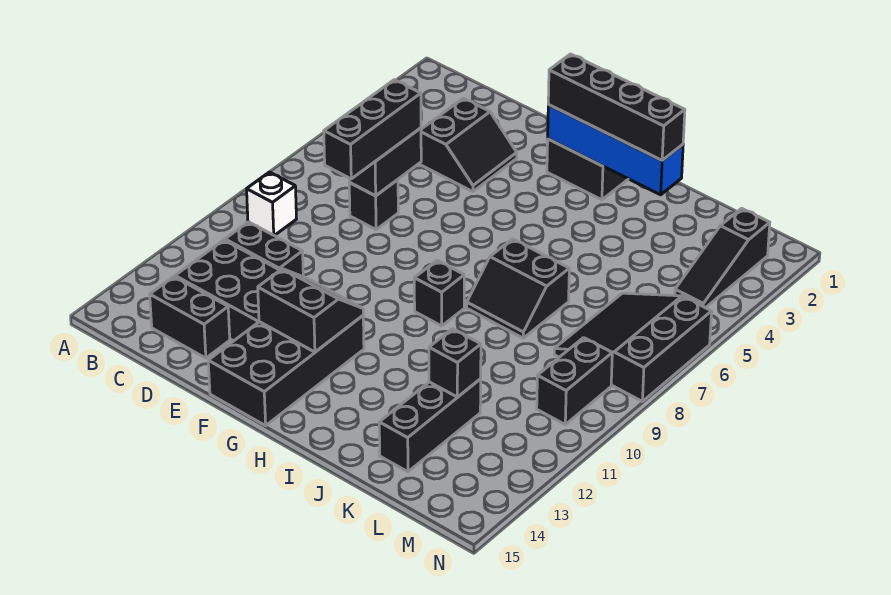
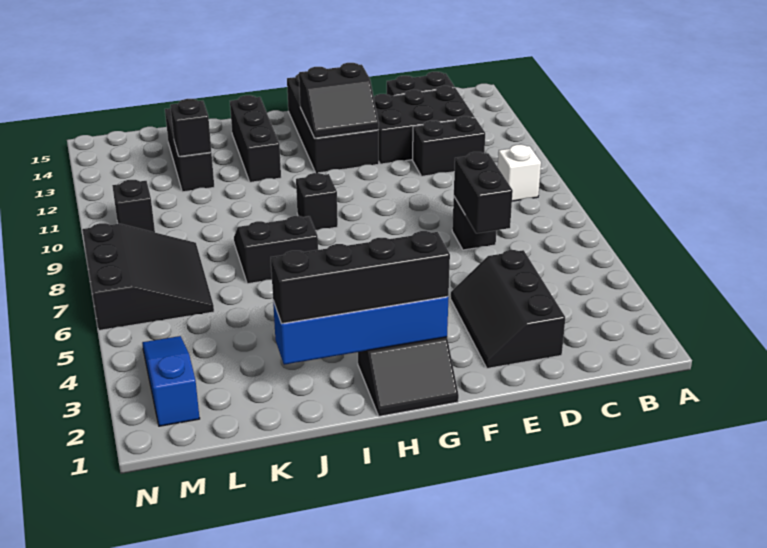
black slope D3:E4 level 1 top D -> black slope D2:E4 level 1 top D
black brick D6:D8 level 3 -> black brick I12:I14 level 1
black slope M2:M4 level 1 top 2 -> blue slope M2:M4 level 1 top 2
black brick M9:M10 level 1 -> black brick M10 level 1

